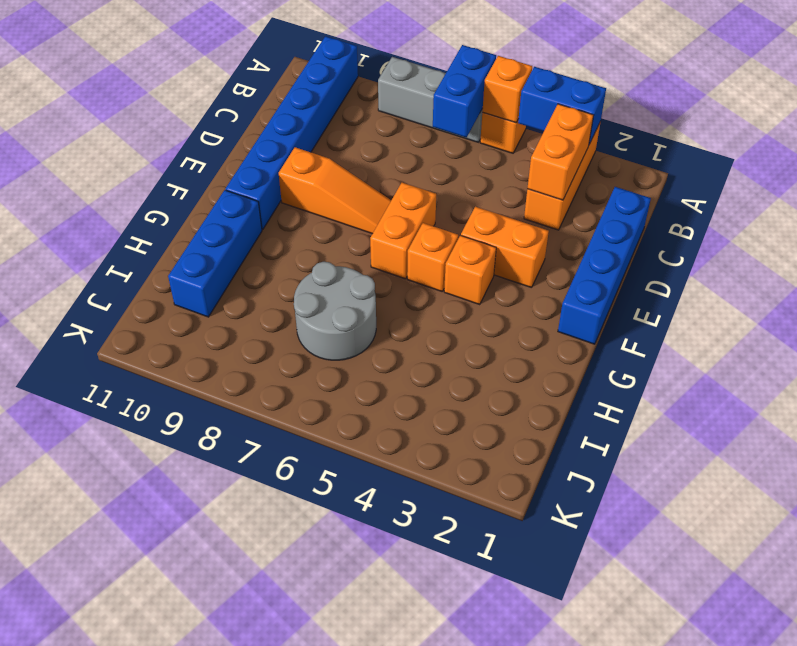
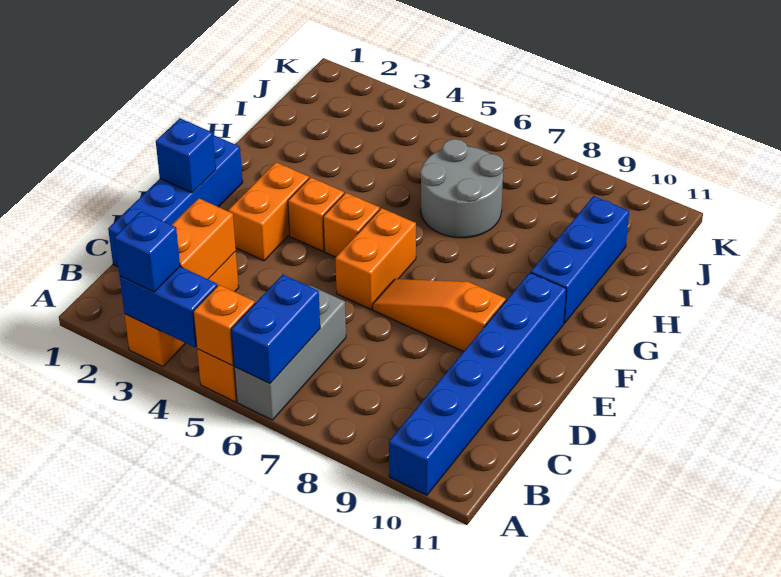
none -> blue brick A3 level 3
grey brick A6:A8 level 1 -> grey brick A6:C6 level 1
none -> blue brick E1 level 2
orange brick E3:E4 level 1 -> orange brick E3:F3 level 1

